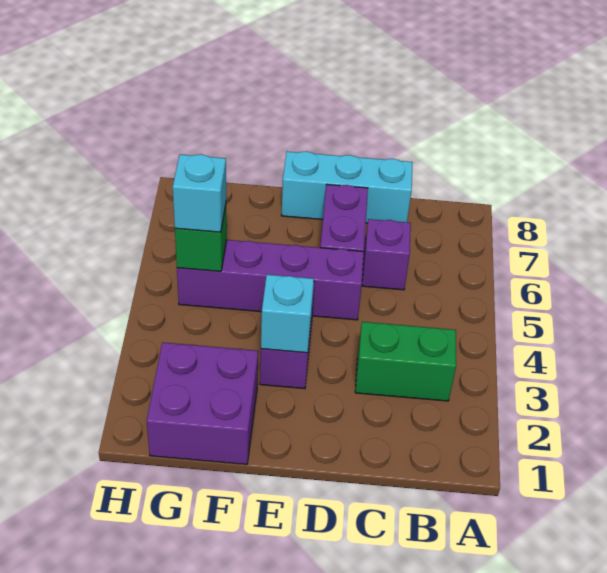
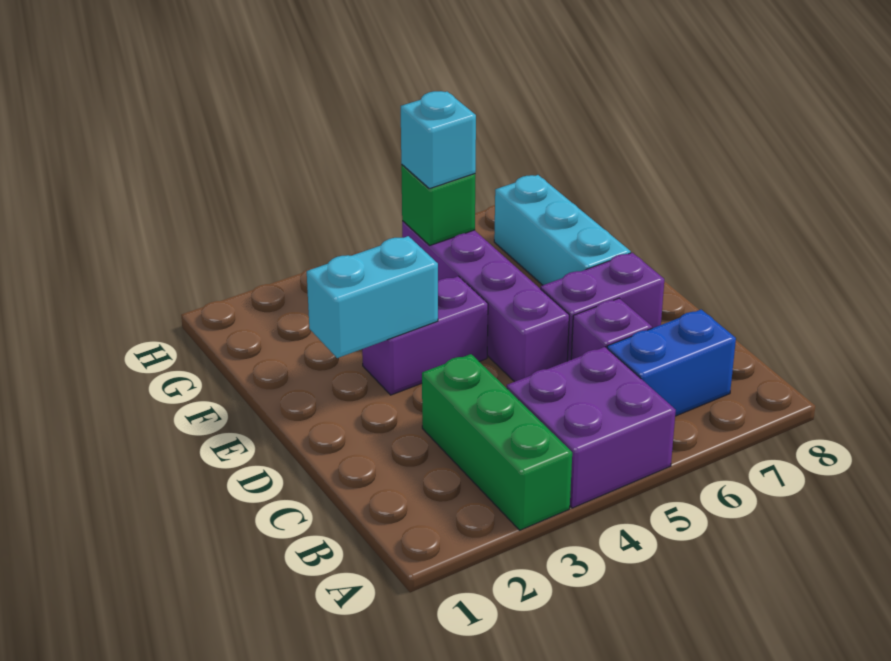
green brick B3:C3 level 1 -> green brick A3:C3 level 1
none -> blue brick B6:B7 level 1
cyan brick C8:E8 level 1 -> cyan brick E7:G7 level 1
cyan brick E3 level 2 -> cyan brick E2:E3 level 2
purple brick F1:G2 level 1 -> purple brick A4:B5 level 1

